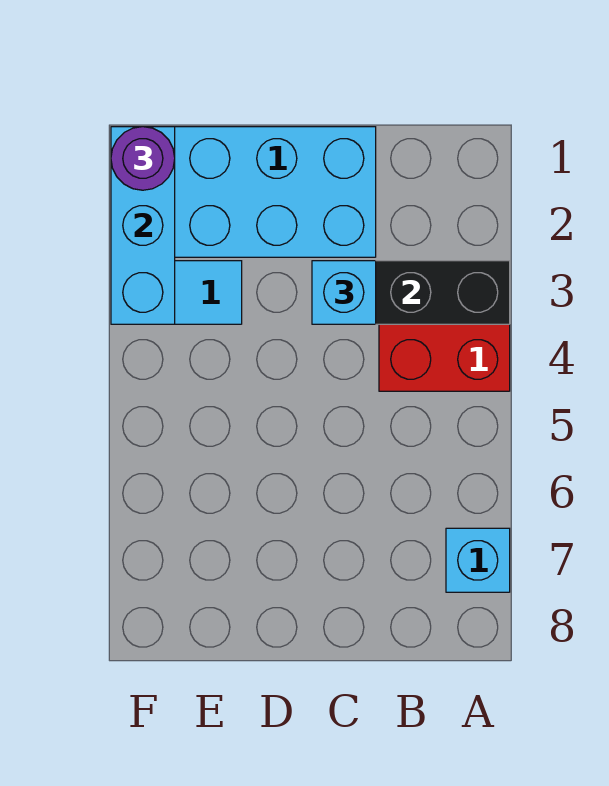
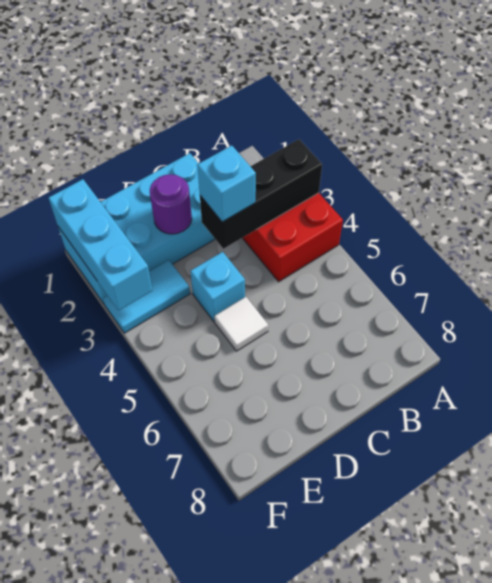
cyan brick A7 level 1 -> cyan brick D4 level 1
none -> white tile D5 level 1
purple round brick F1 level 3 -> purple round brick D2 level 2

